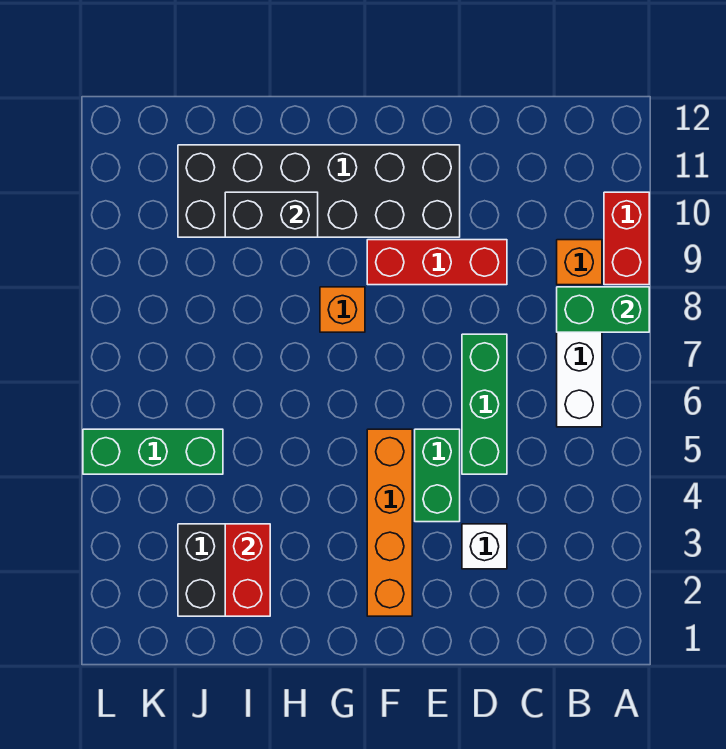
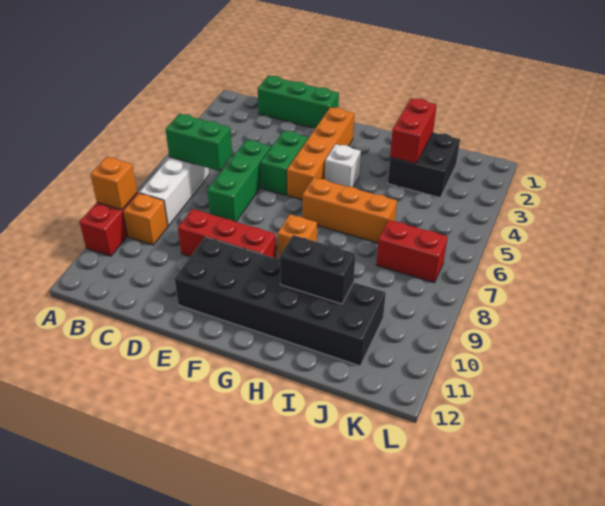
green brick A8:B8 level 2 -> green brick B6:C6 level 2
none -> orange brick A9 level 2
white brick D3 level 1 -> white brick G4 level 1
none -> orange brick G6:I6 level 1
green brick J5:L5 level 1 -> green brick C1:E1 level 1
none -> red brick J7:K7 level 1

